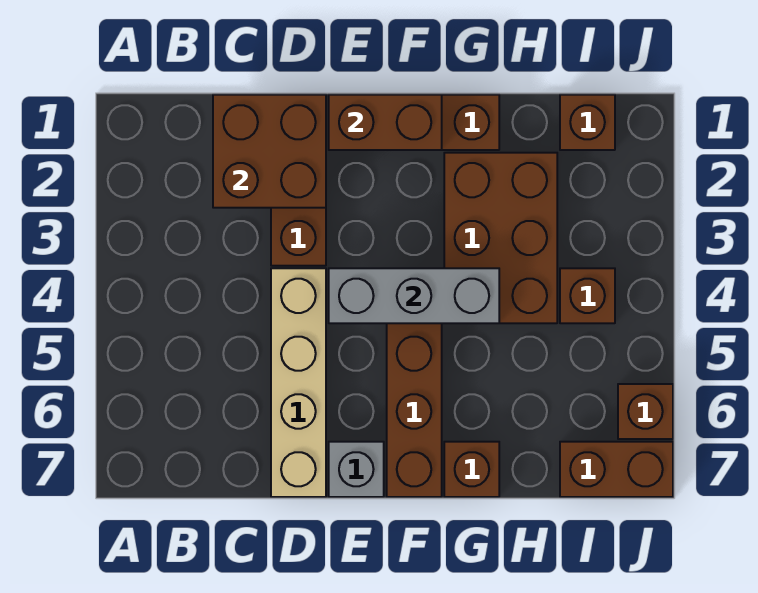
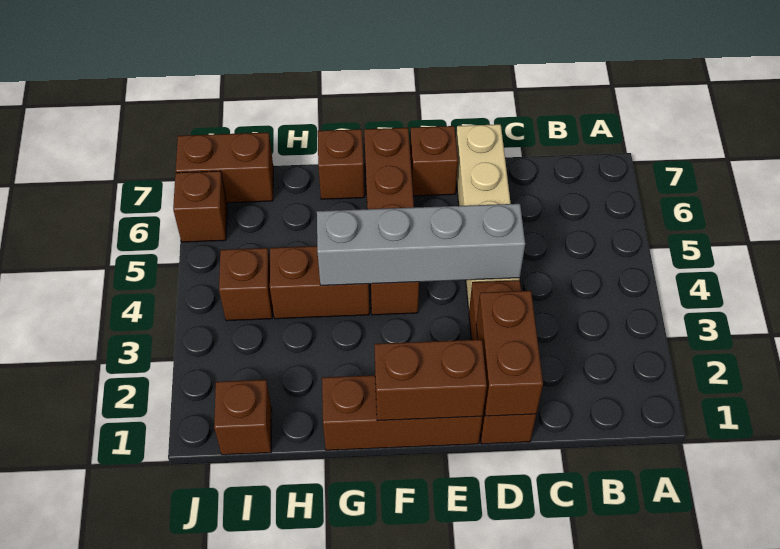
brown brick C1:D2 level 2 -> brown brick D1:D2 level 2
grey brick E4:G4 level 2 -> grey brick D4:G4 level 2
grey brick E7 level 1 -> brown brick E7 level 1
brown brick G2:H4 level 1 -> brown brick G4:H4 level 1

